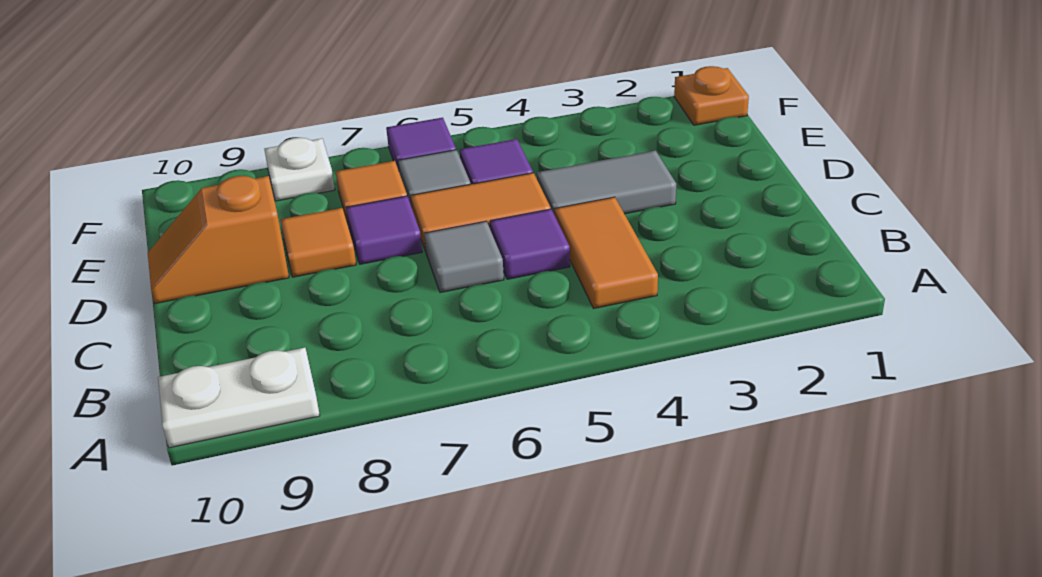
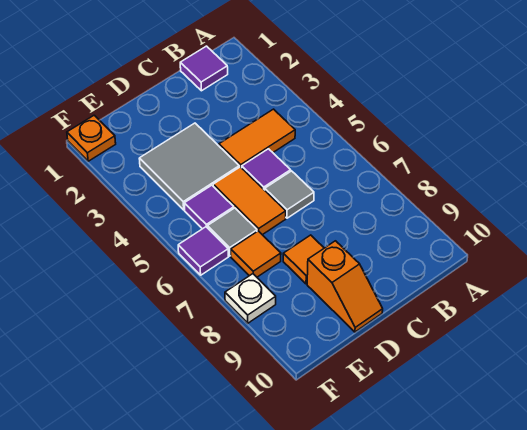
white plate A9:A10 level 1 -> none
grey tile D3:D4 level 1 -> grey tile D3:E4 level 1
purple tile D7 level 1 -> purple tile B1 level 1

